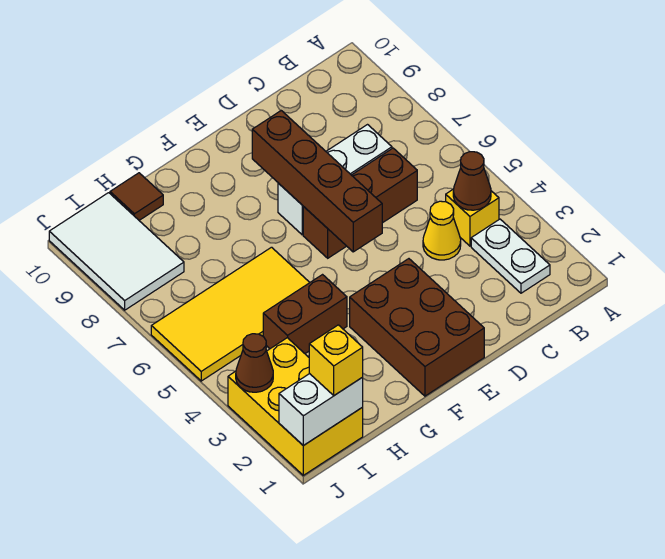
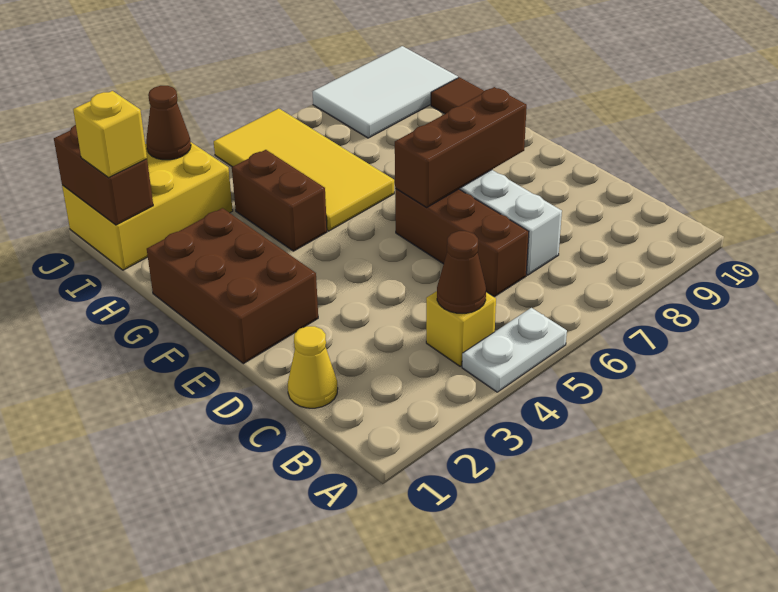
white plate B2:B3 level 1 -> white plate A4:A5 level 1
yellow cone C4 level 1 -> yellow cone C1 level 1
brown brick E1:F3 level 1 -> brown brick E1:G2 level 1
brown brick E5:E8 level 2 -> brown brick E6:E8 level 2
white brick I1:J1 level 2 -> brown brick I1:J1 level 2

